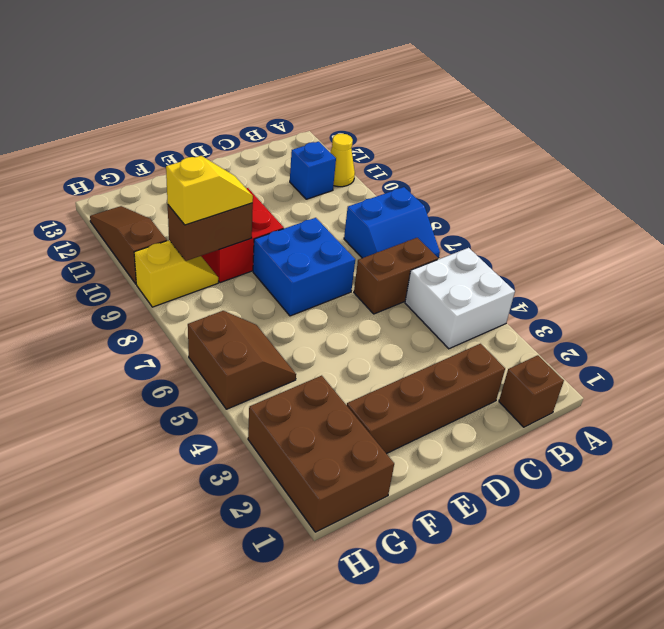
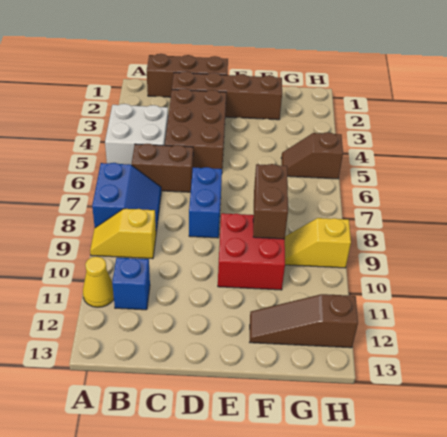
blue slope A7:B8 level 1 top 8 -> blue slope A7:B8 level 1 top A
brown brick B1 level 1 -> brown brick B1:D1 level 1
blue brick D7:E8 level 1 -> blue brick D7:D8 level 1
brown brick F9:G9 level 2 -> brown brick F8:F9 level 2
yellow slope F9:G9 level 3 top G -> yellow slope A9:B9 level 1 top B
brown brick G1:H3 level 1 -> brown brick C3:D5 level 1
brown slope G5:H6 level 1 top H -> brown slope G5:H5 level 1 top H
brown slope H10:H12 level 1 top 10 -> brown slope F12:H12 level 1 top H

